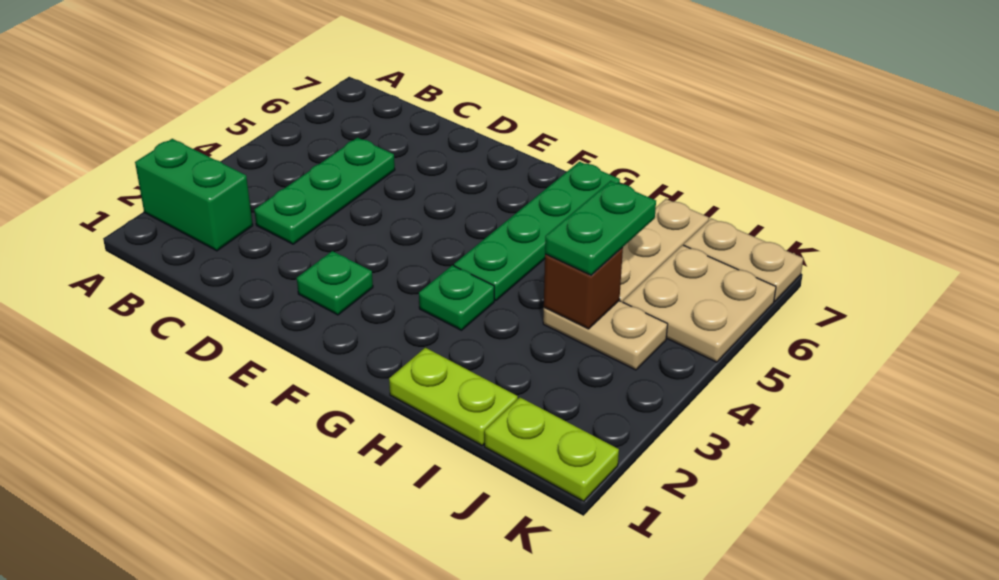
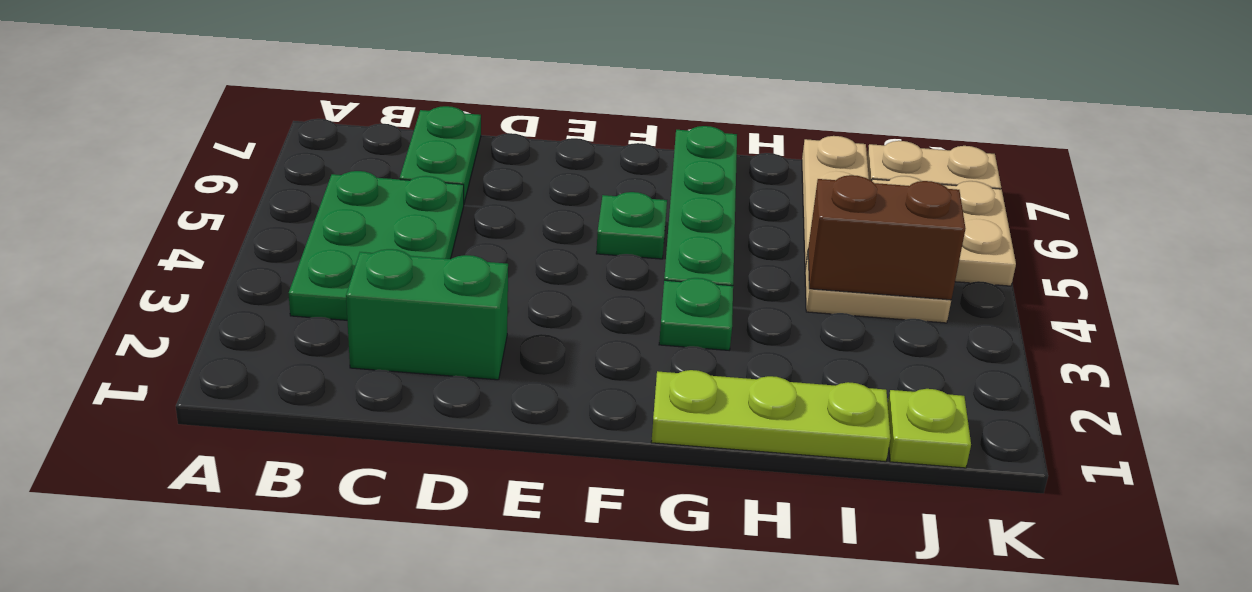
green brick A2:B2 level 1 -> green brick C2:D2 level 1
green plate C3:C5 level 1 -> green plate B3:C5 level 1
green plate E2 level 1 -> green plate F5 level 1
lime plate H1:I1 level 1 -> lime plate G1:I1 level 1
brown brick I4 level 2 -> brown brick I4:J4 level 2
green plate I4:I5 level 3 -> green plate C6:C7 level 1
lime plate J1:K1 level 1 -> lime plate J1 level 1

